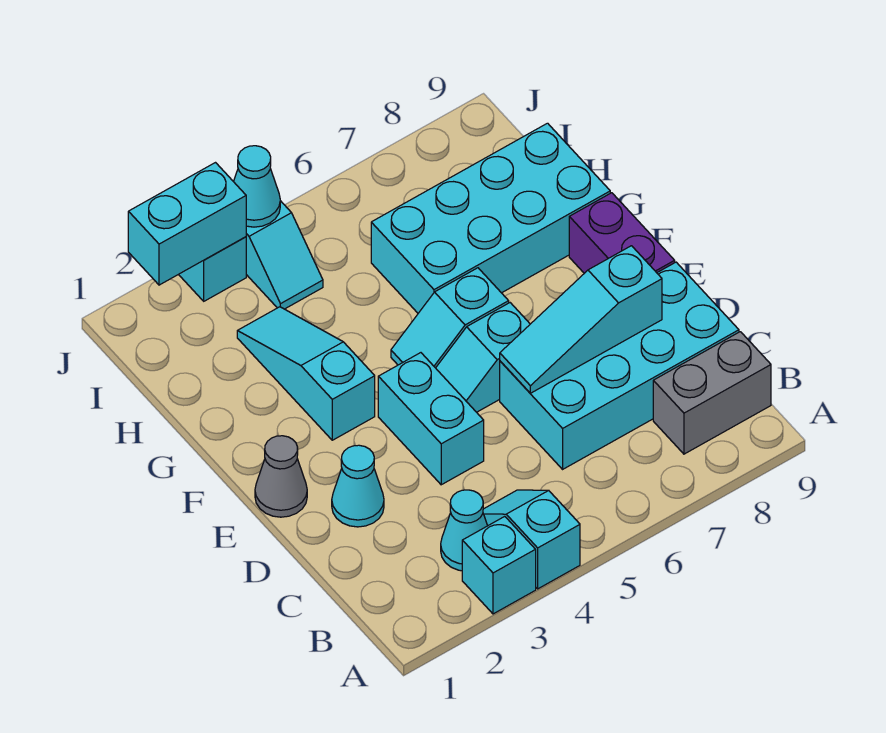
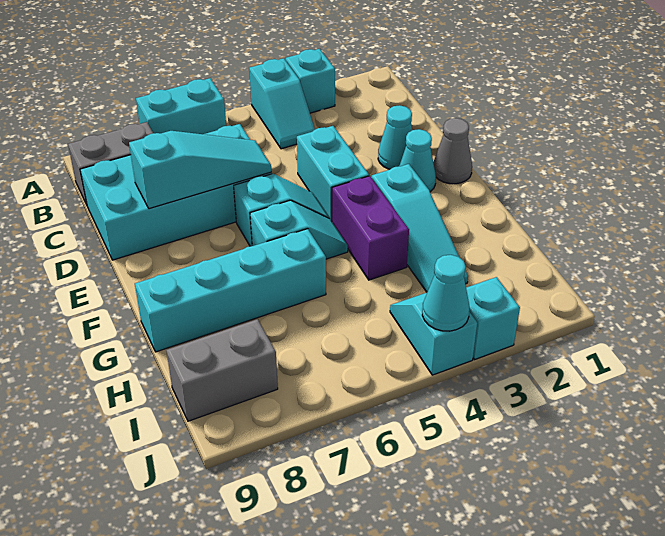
cyan cone B3 level 1 -> cyan cone E2 level 1
purple brick E9:F9 level 1 -> purple brick F4:G4 level 1
cyan brick G6:H9 level 1 -> cyan brick G6:G9 level 1
none -> grey brick I8:I9 level 1
cyan brick J2:J3 level 2 -> cyan brick A6:A7 level 1

